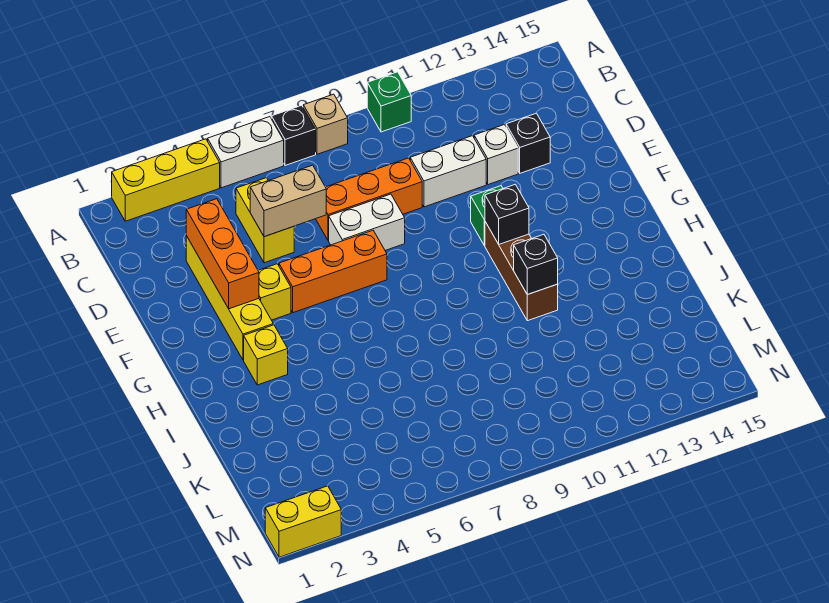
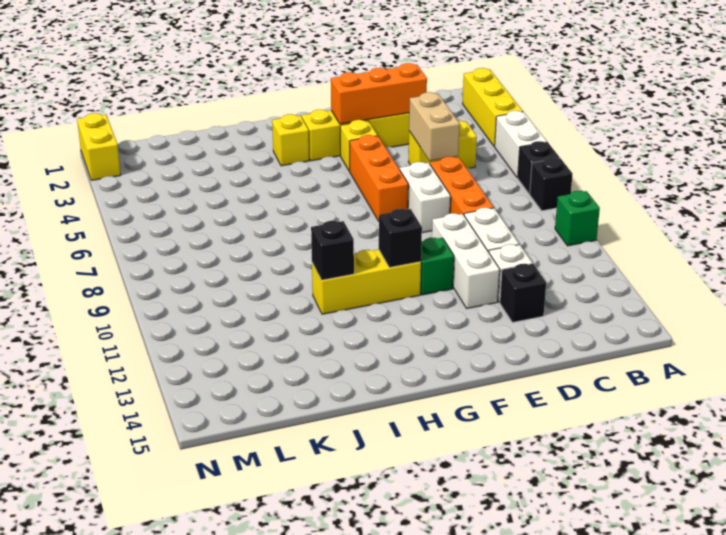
tan brick A8 level 1 -> black brick A8 level 1
none -> white brick E10:E12 level 1
brown brick G11:I11 level 1 -> yellow brick G11:I11 level 1

